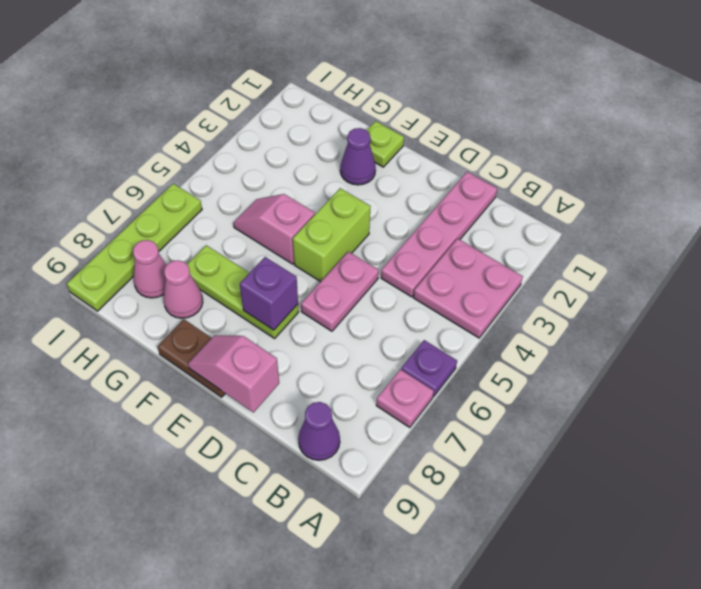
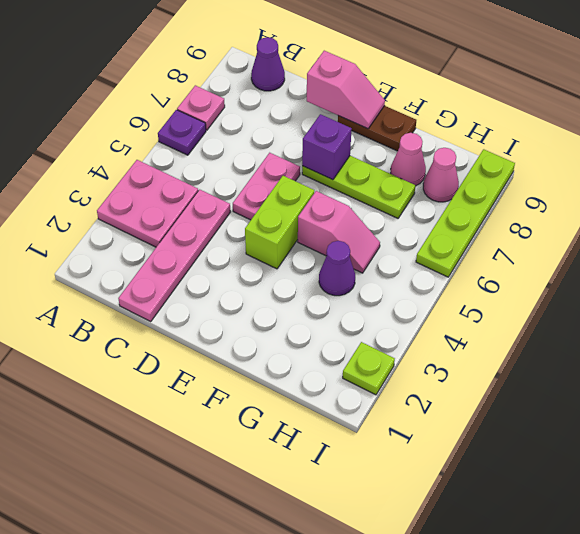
lime plate F1 level 1 -> lime plate I2 level 1
purple cone F2 level 1 -> purple cone G4 level 1

